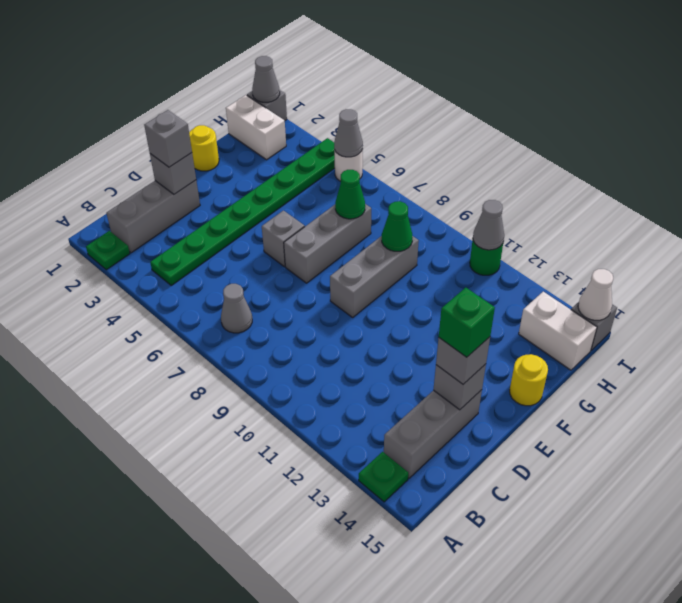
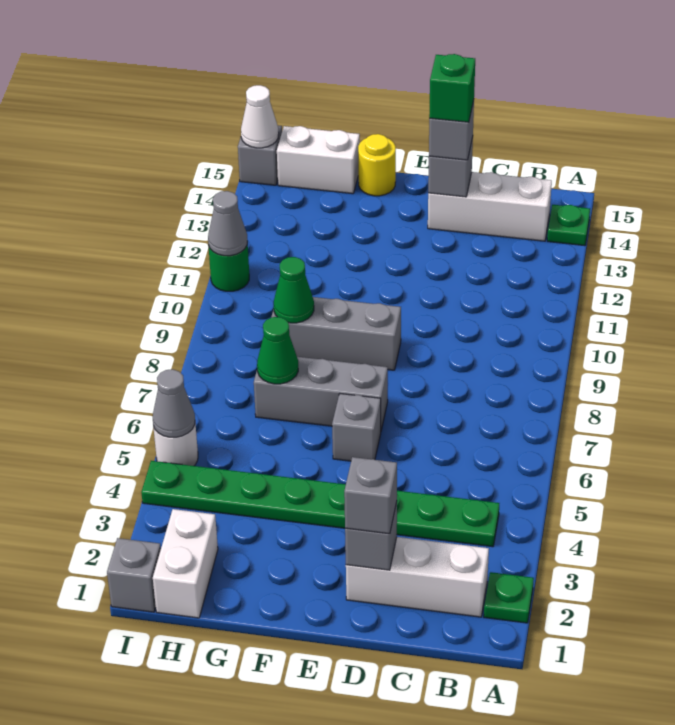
grey brick B2:D2 level 1 -> white brick B2:D2 level 1
grey cone B7 level 1 -> none
grey brick B14:D14 level 1 -> white brick B14:D14 level 1
yellow round brick F1 level 1 -> none
white brick H14:H15 level 1 -> white brick G15:H15 level 1
grey cone I1 level 2 -> none

